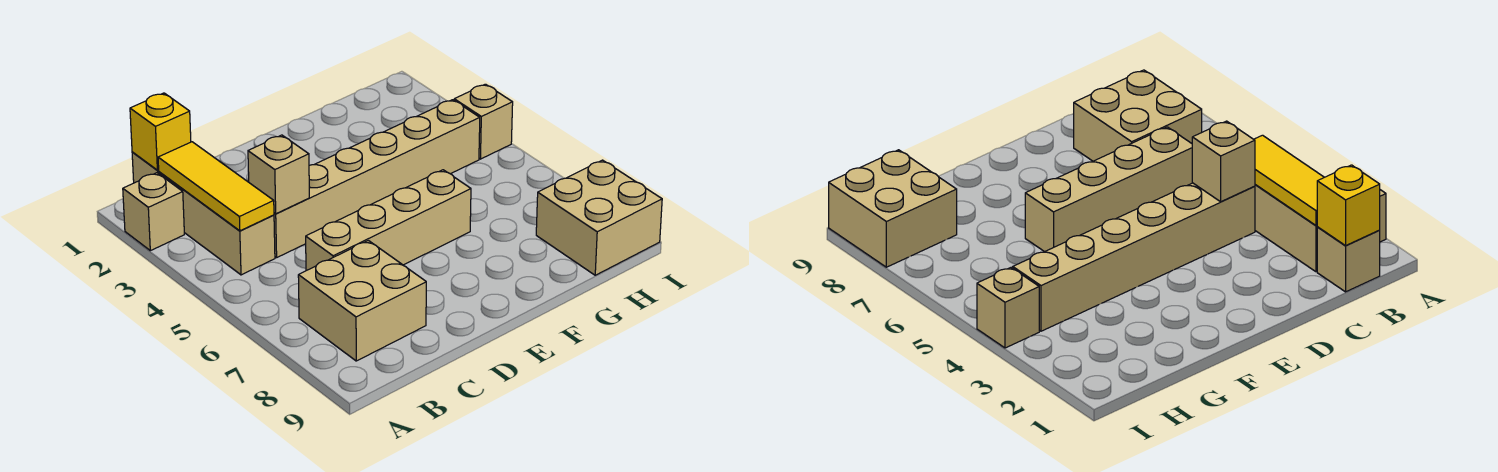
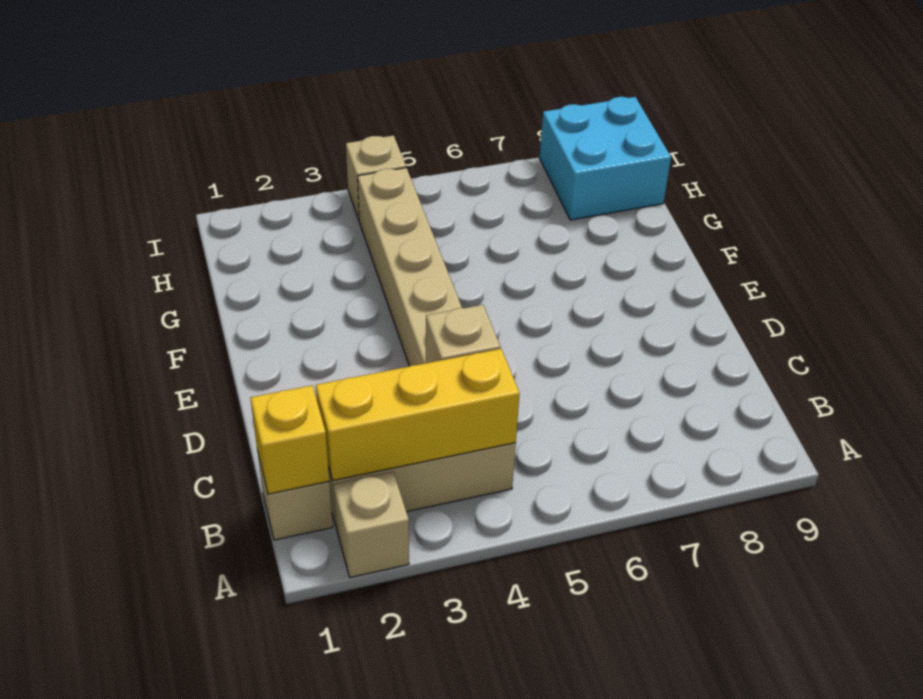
yellow tile B2:B4 level 2 -> yellow brick B2:B4 level 2
tan brick B7:C8 level 1 -> none
tan brick C6:F6 level 1 -> none
tan brick H8:I9 level 1 -> cyan brick H8:I9 level 1

